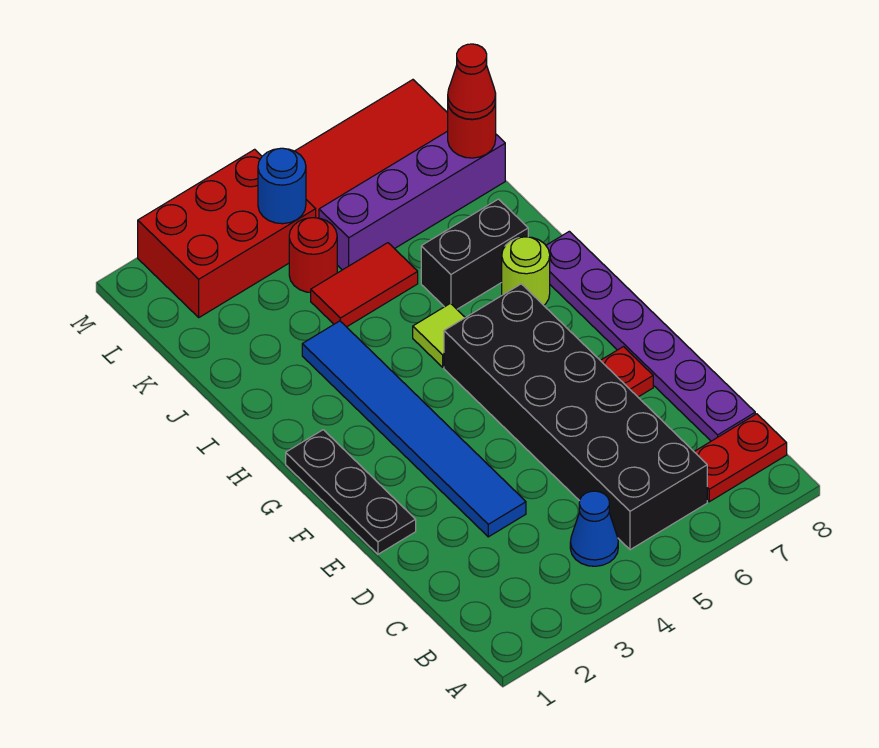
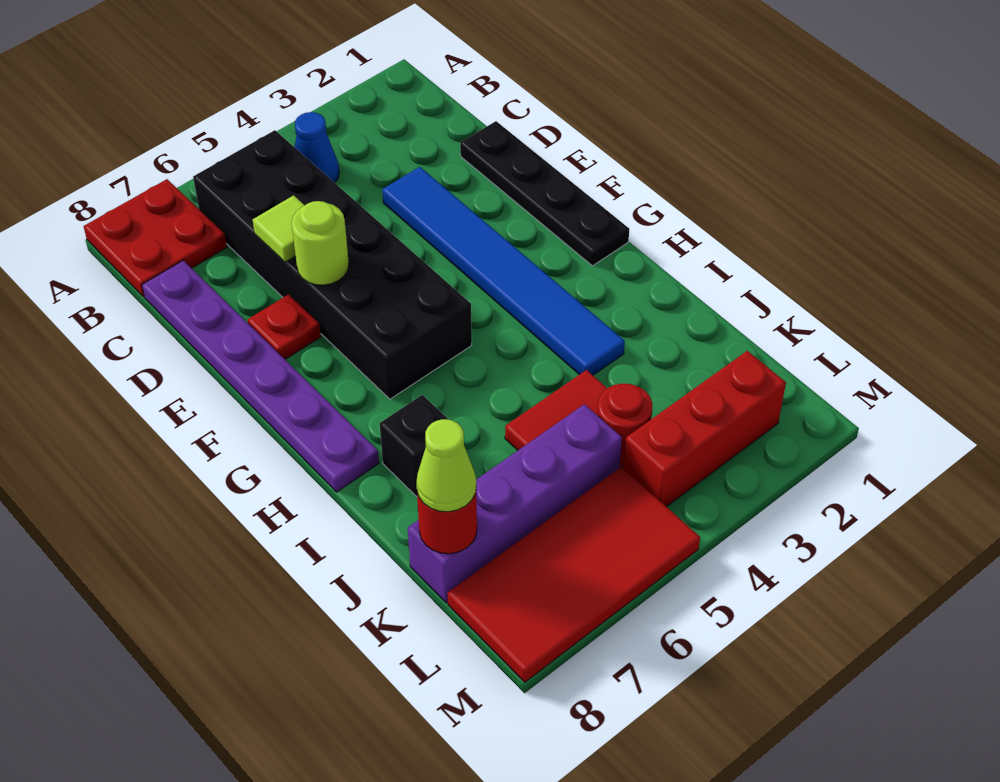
red plate B7:B8 level 1 -> red plate A7:B8 level 1
black plate E1:G1 level 1 -> black plate D1:G1 level 1
lime tile H5 level 1 -> lime tile D6 level 2
lime round brick H7 level 1 -> lime round brick E6 level 2
black brick I6:I7 level 1 -> black brick I7 level 1
red cone K8 level 3 -> lime cone K8 level 3
red brick L2:M4 level 1 -> red brick L2:L4 level 1
blue round brick L4 level 2 -> none

